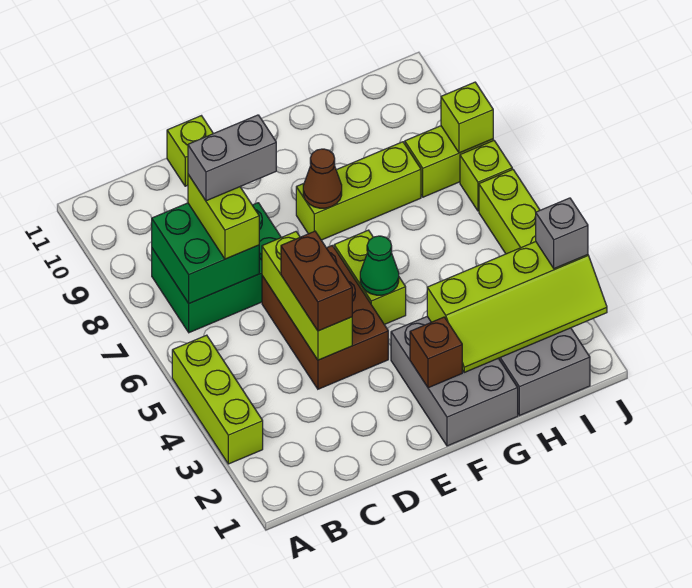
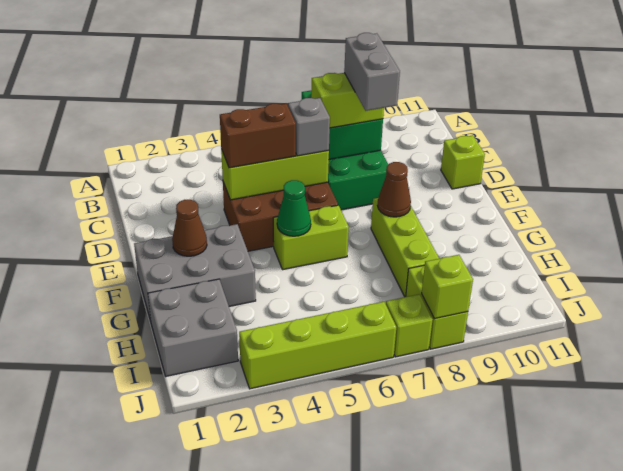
lime brick A3:A5 level 1 -> none
brown brick F2 level 2 -> brown cone F2 level 2
lime slope G2:J3 level 2 top 3 -> none
grey brick J3 level 3 -> grey brick D6 level 3

